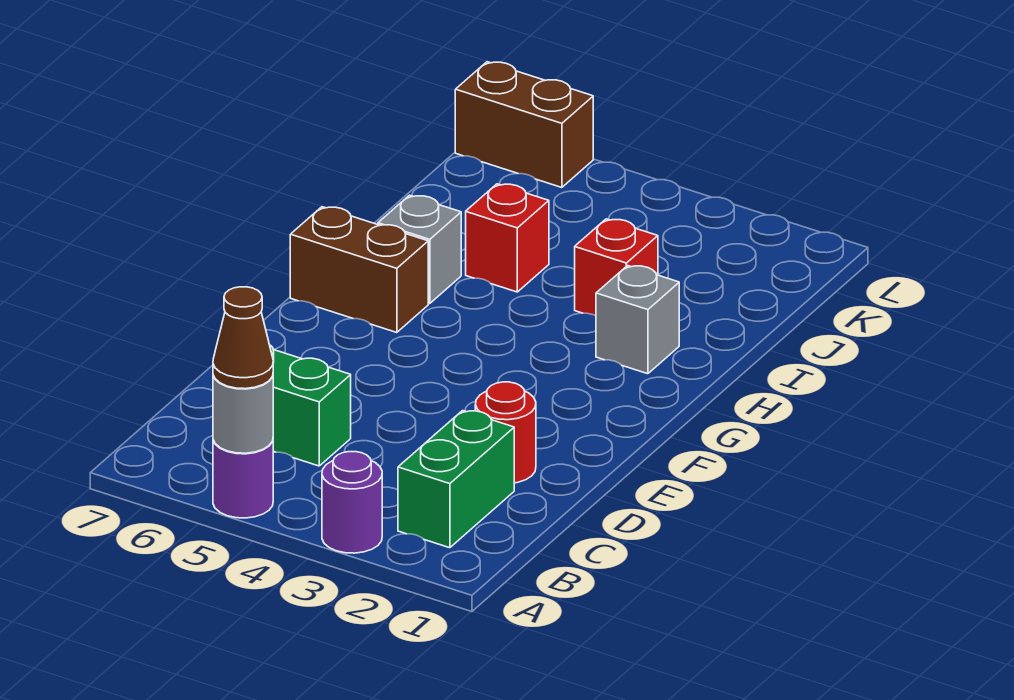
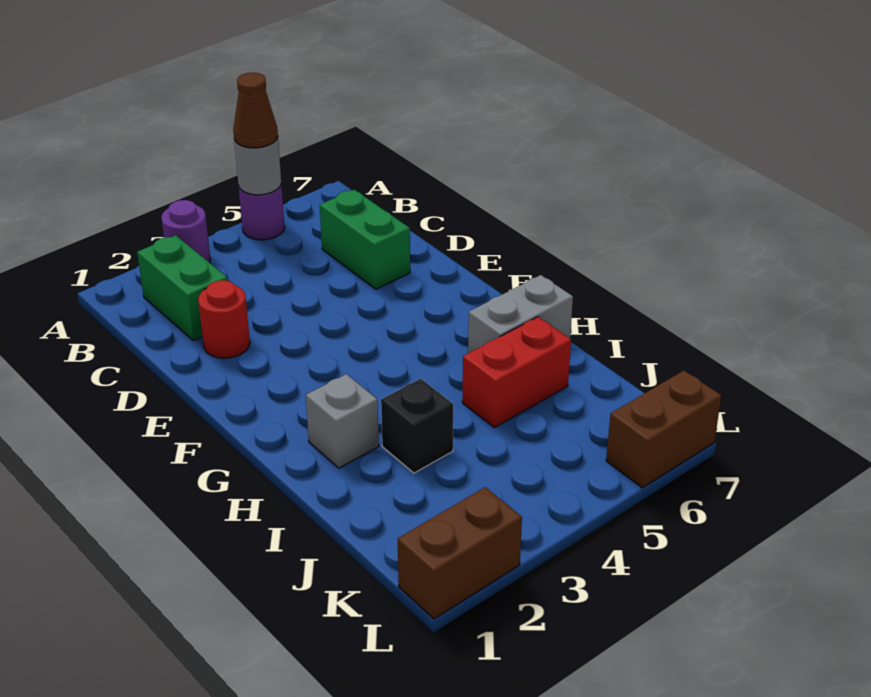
green brick C5:C6 level 1 -> green brick C6:D6 level 1
brown brick G6:G7 level 1 -> brown brick L1:L2 level 1
grey brick H6 level 1 -> grey brick H6:H7 level 1
red brick I3 level 1 -> black brick I3 level 1
red brick I5 level 1 -> red brick I5:I6 level 1

